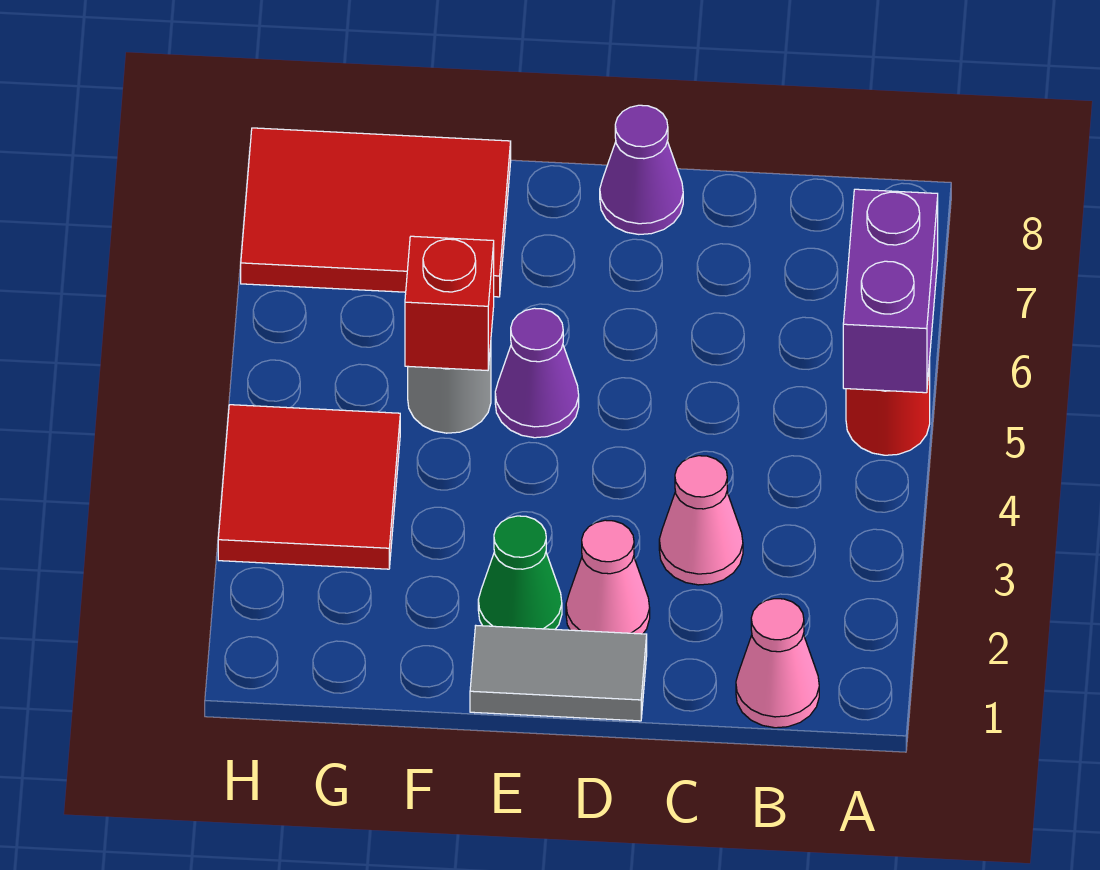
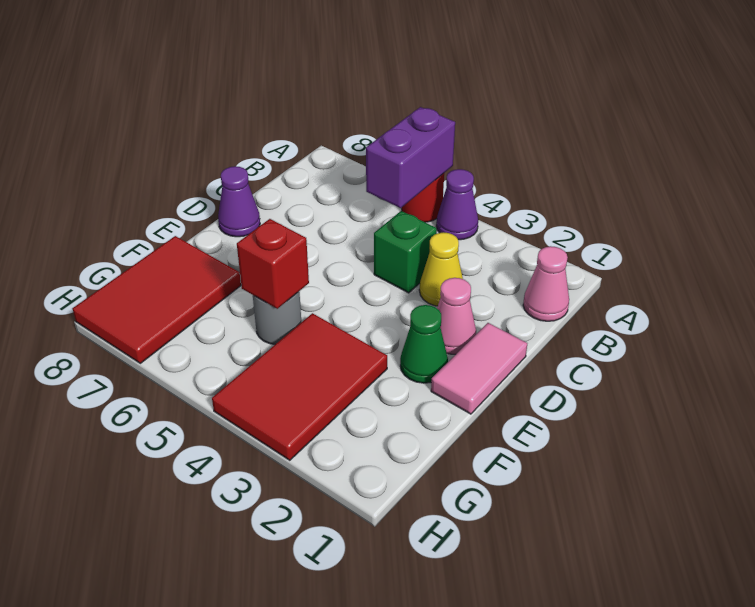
purple brick A5:A6 level 2 -> purple brick A5:B5 level 2
pink cone C3 level 1 -> yellow cone C3 level 1
none -> green brick C4 level 1
grey tile D1:E1 level 1 -> pink tile D1:E1 level 1
purple cone E5 level 1 -> purple cone A4 level 1
red tile G3:H4 level 1 -> red tile F3:H4 level 1

